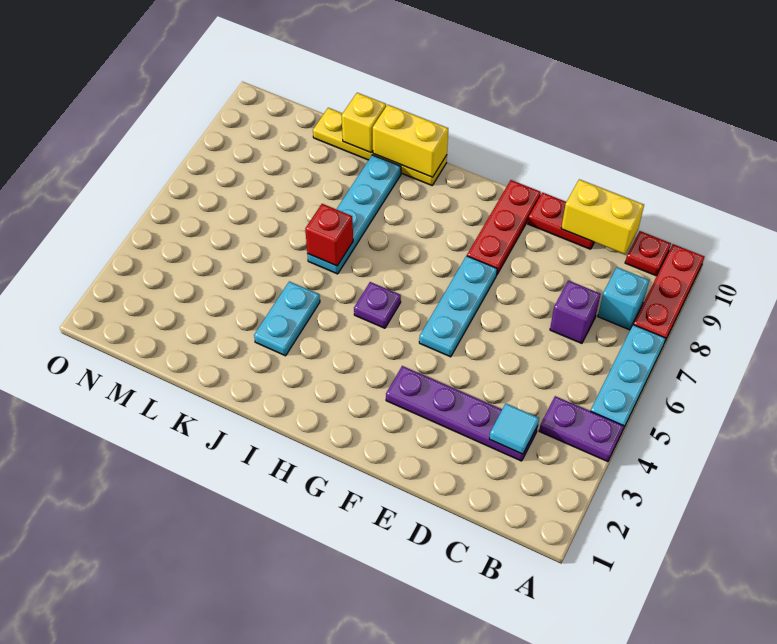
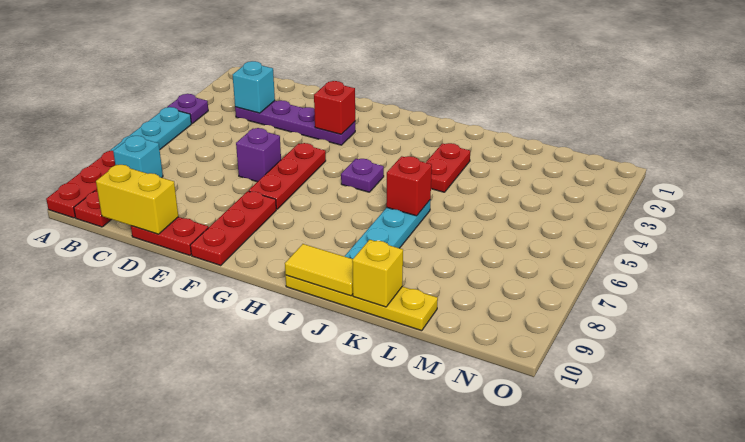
purple plate A4:B4 level 1 -> purple plate A4 level 1
cyan tile C3 level 2 -> cyan brick C3 level 2
purple brick C7 level 1 -> purple brick E6 level 1
none -> red brick F3 level 2
cyan plate F5:F7 level 1 -> red plate F5:F7 level 1
yellow brick I10:J10 level 2 -> yellow tile I10:J10 level 2
cyan plate J3:J4 level 1 -> red plate J3:J4 level 1

